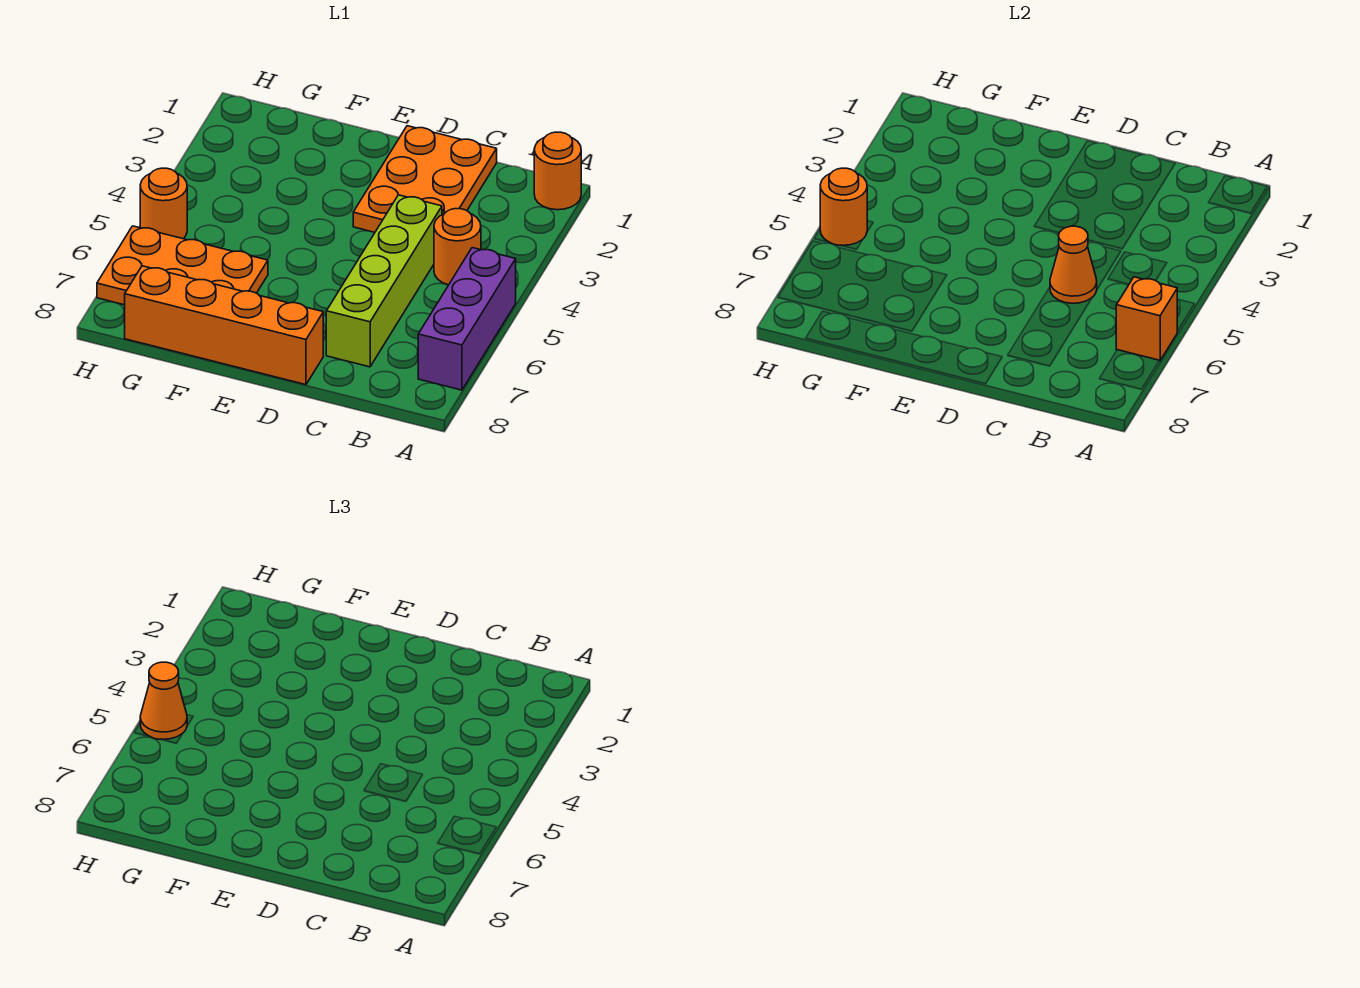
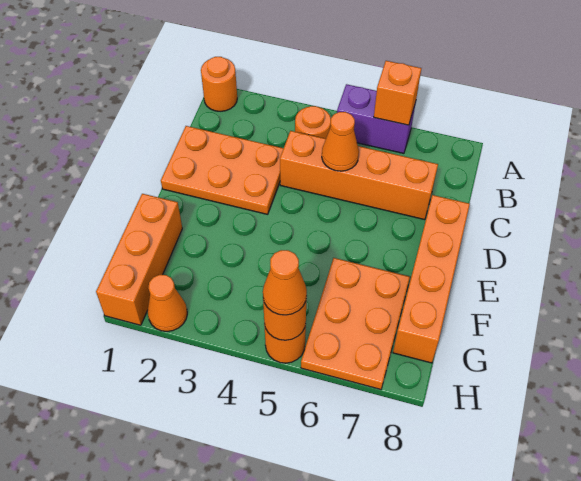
purple brick A5:A7 level 1 -> purple brick A5:A6 level 1
lime brick C4:C7 level 1 -> orange brick C4:C7 level 1
none -> orange brick F1:H1 level 1
none -> orange cone H2 level 1

